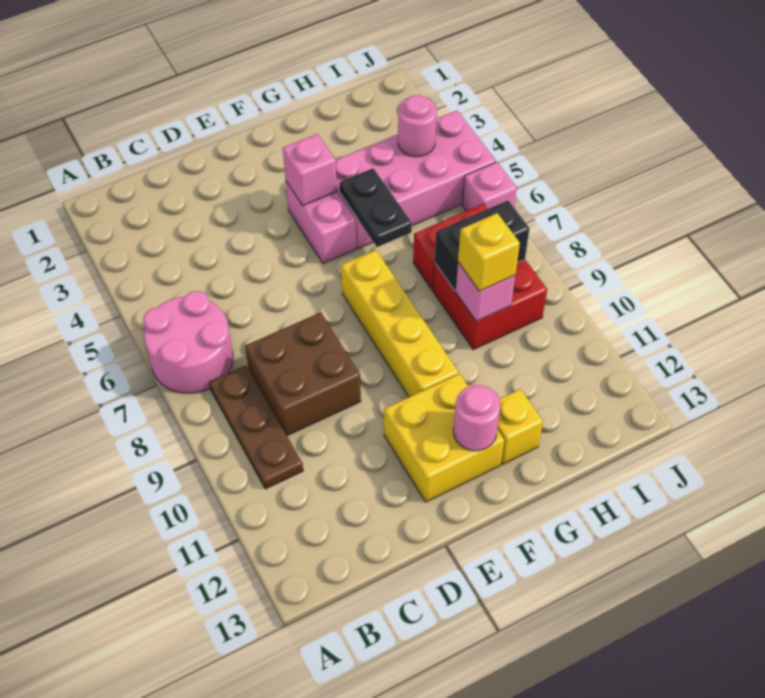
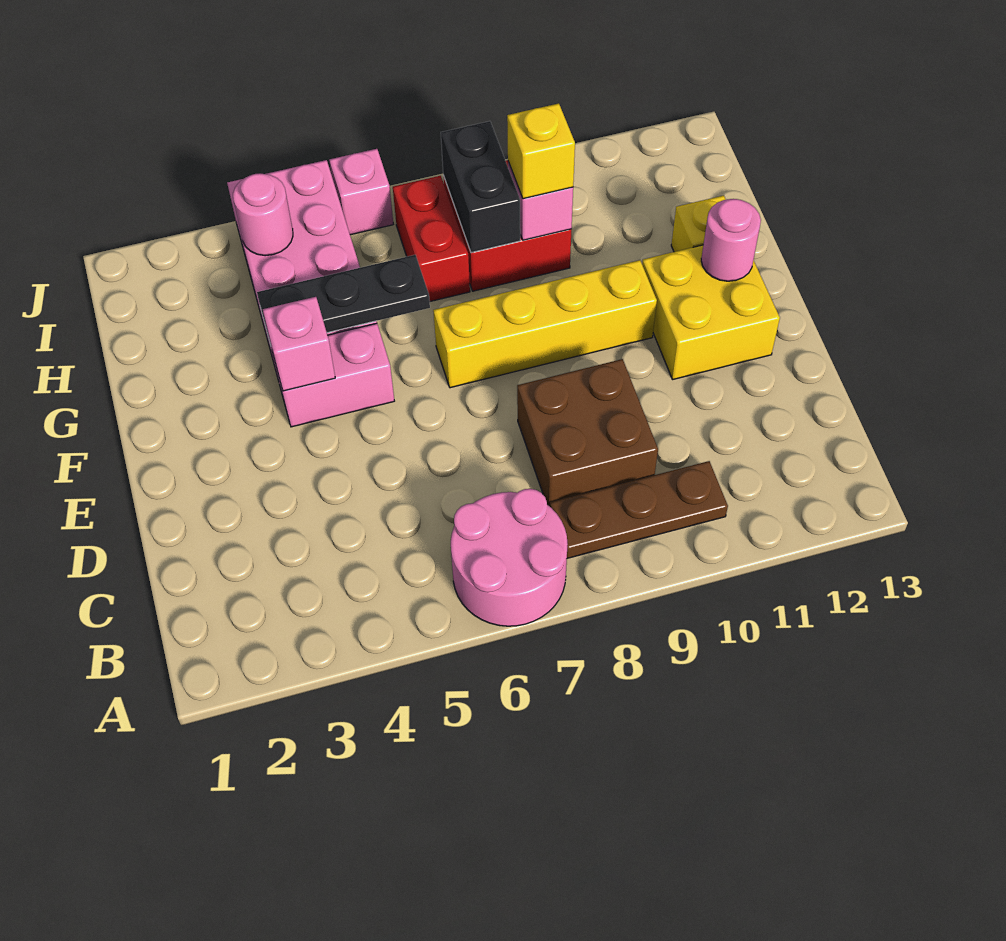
black plate G5:G6 level 2 -> black plate G4:G6 level 2

